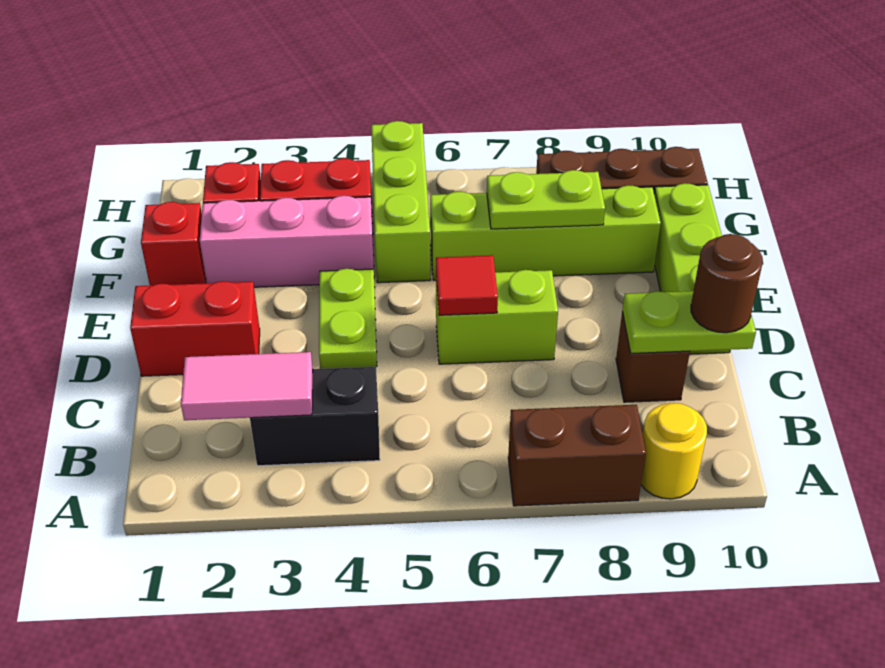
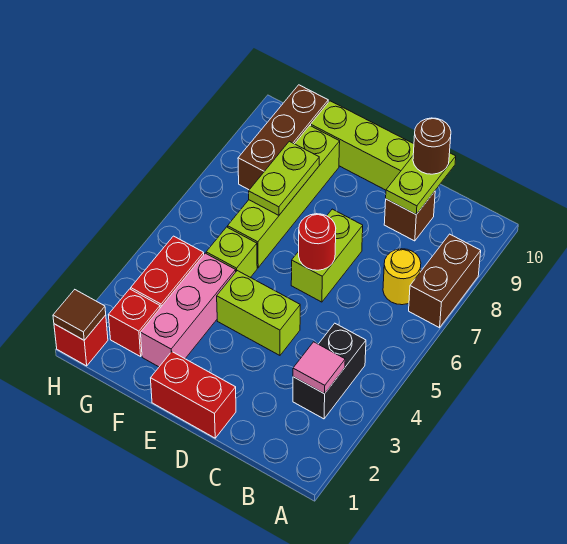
yellow round brick A9 level 1 -> yellow round brick B7 level 1
pink tile B2:B3 level 2 -> pink tile B3 level 2
red brick D1:D2 level 1 -> red brick D1:E1 level 1
lime plate D4:E4 level 1 -> lime brick D4:E4 level 1
red tile D6 level 2 -> red round brick D6 level 2
red brick F1 level 1 -> red brick H1 level 1
lime brick F5:H5 level 1 -> lime brick F5 level 1
none -> brown tile H1 level 2

